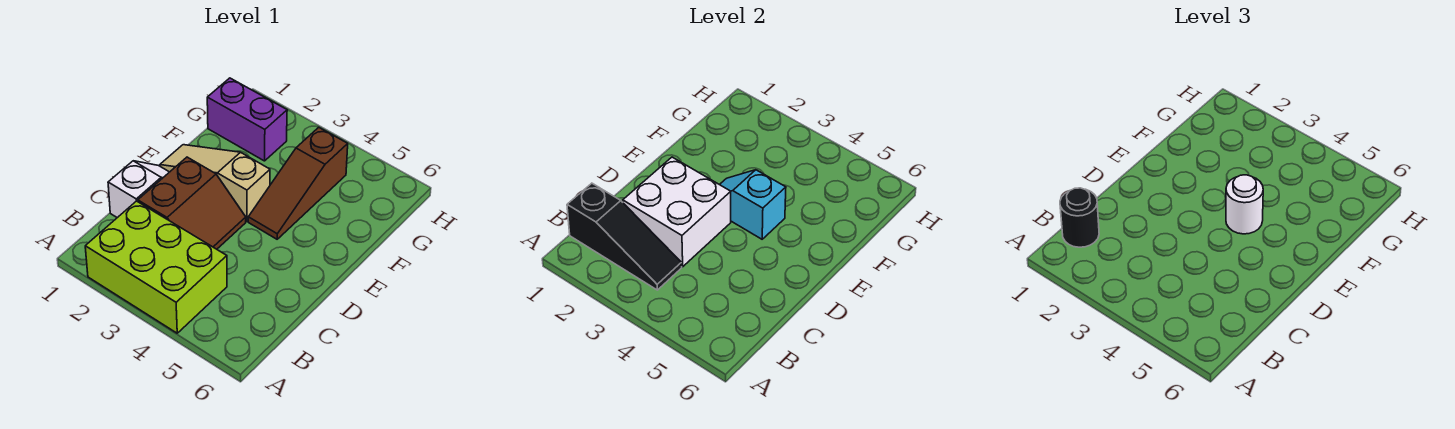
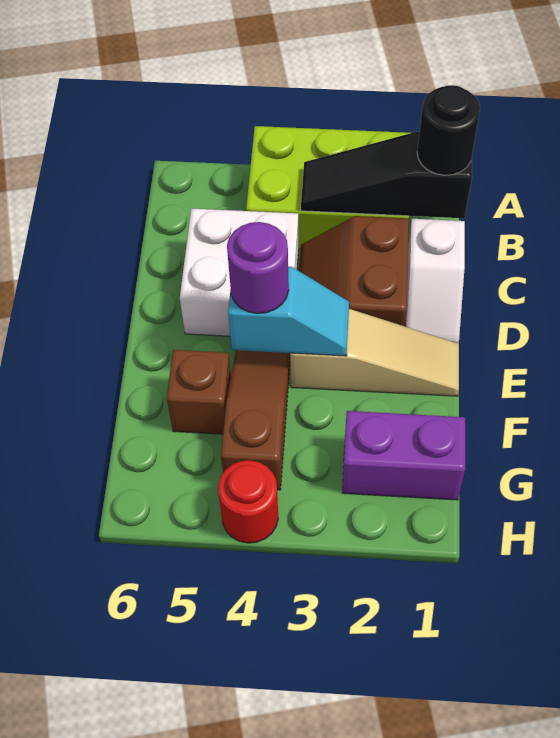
white brick C2:D3 level 2 -> white brick C4:D5 level 1
white round brick E4 level 3 -> purple round brick E4 level 3
none -> brown brick F5 level 1
none -> red round brick H4 level 1

